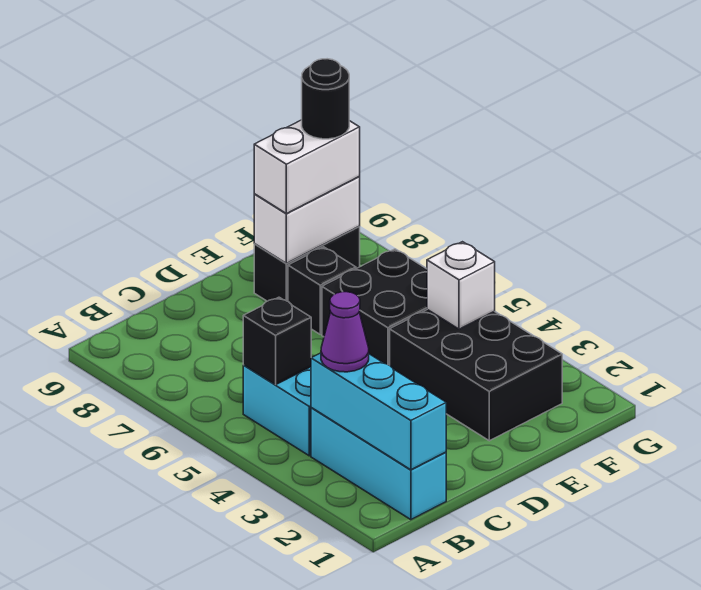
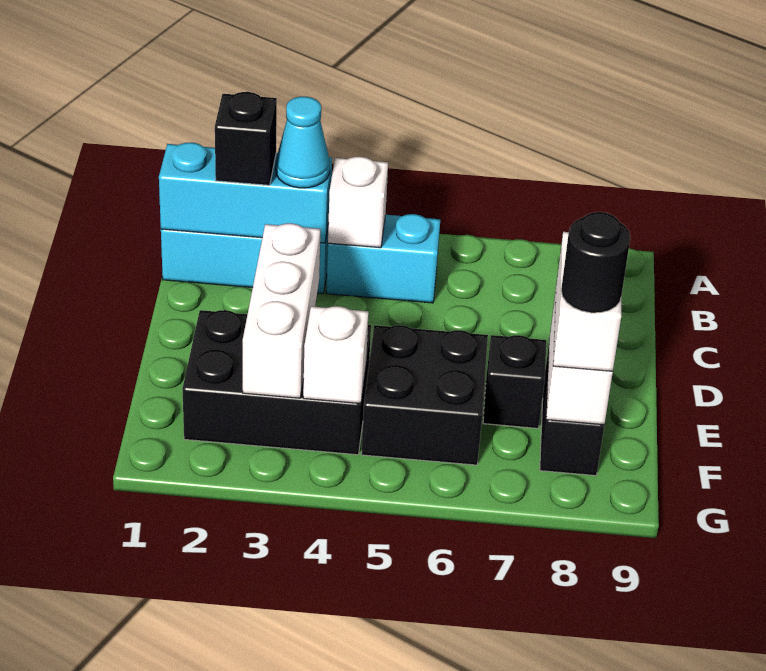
purple cone B3 level 3 -> cyan cone B3 level 3
none -> white brick B4 level 2
black brick B5 level 2 -> black brick B2 level 3
none -> white brick D3:F3 level 2

